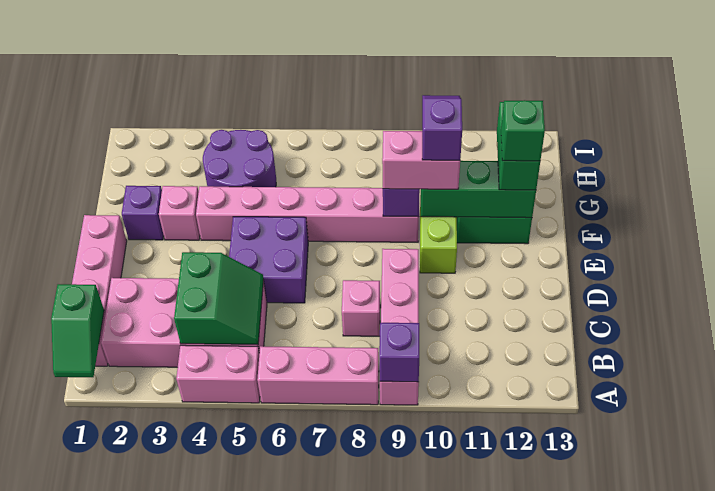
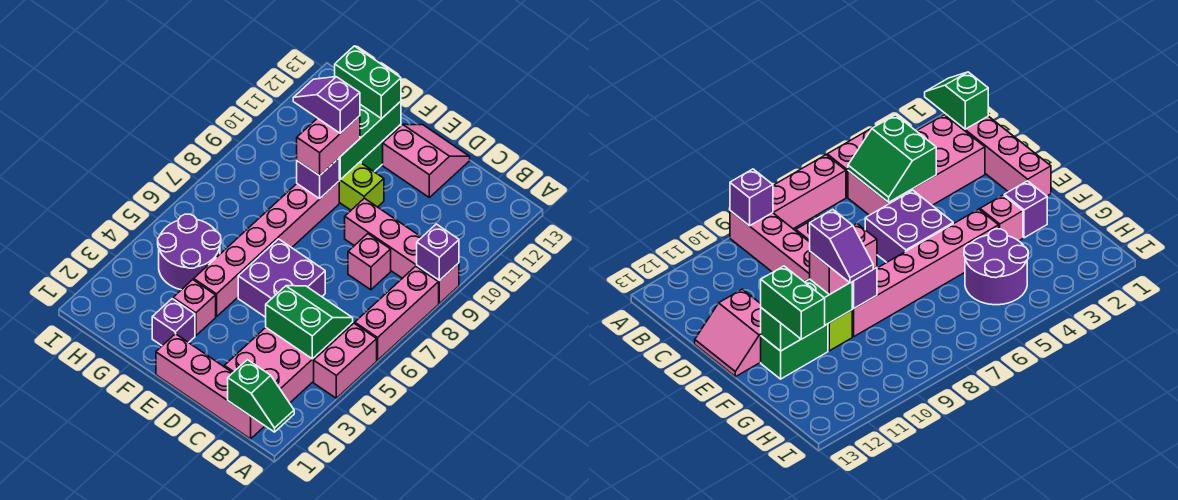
none -> pink slope D12:E13 level 1 top 12
green brick F12 level 4 -> none

